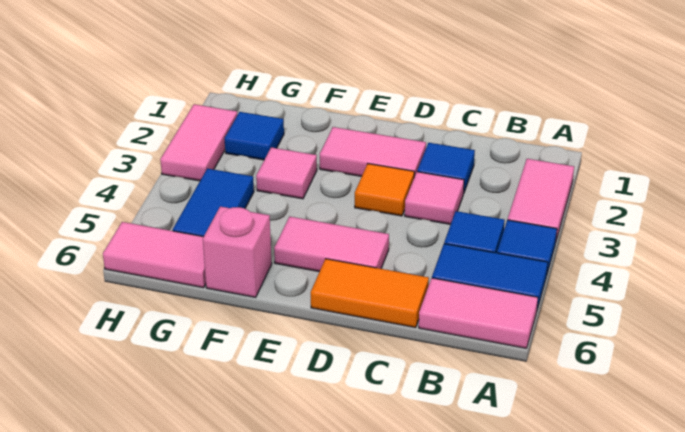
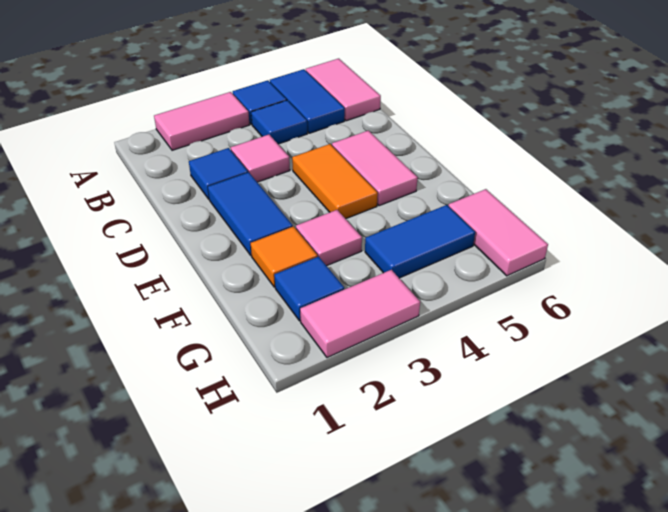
orange tile C6:D6 level 1 -> orange tile D4:E4 level 1
pink tile D2:E2 level 1 -> blue tile D2:E2 level 1
orange tile D3 level 1 -> orange tile F2 level 1
pink brick F6 level 1 -> none

